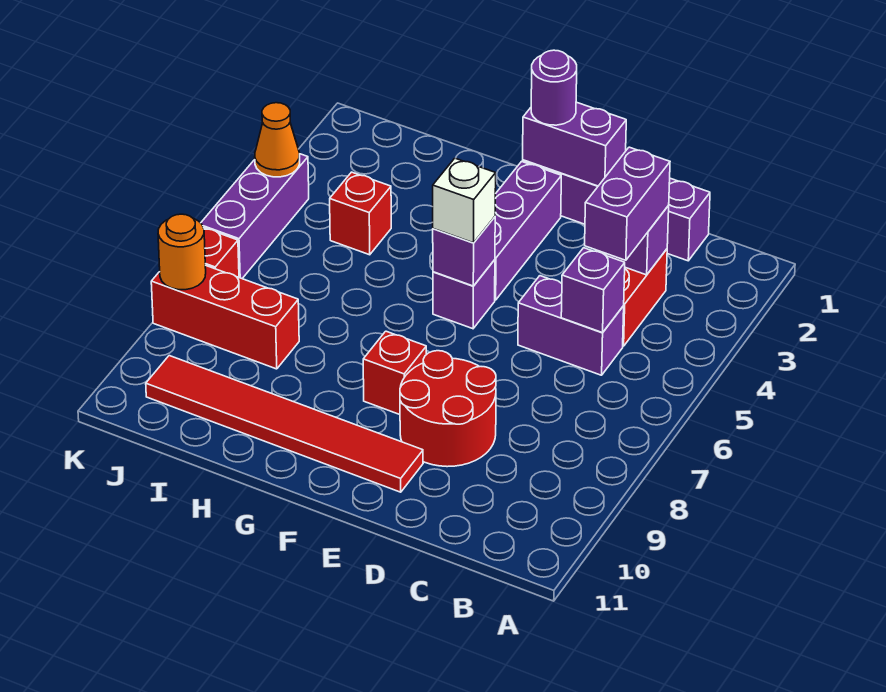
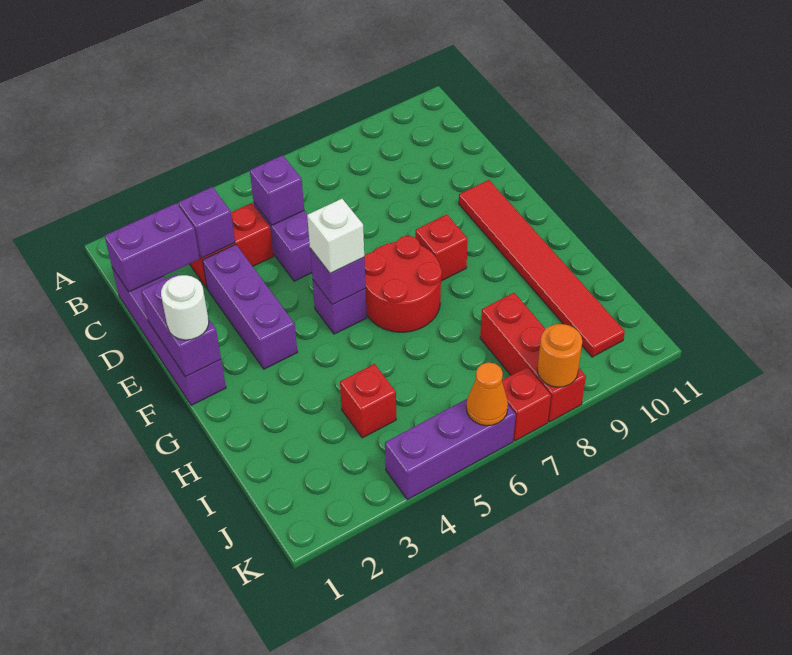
purple brick C3:C4 level 3 -> purple brick C1:C2 level 2
red round brick D8:E9 level 1 -> red round brick F6:G7 level 1
purple round brick F1 level 3 -> white round brick F1 level 3
purple brick F2:F4 level 1 -> purple brick D3:F3 level 1
orange cone K4 level 2 -> orange cone K6 level 2

